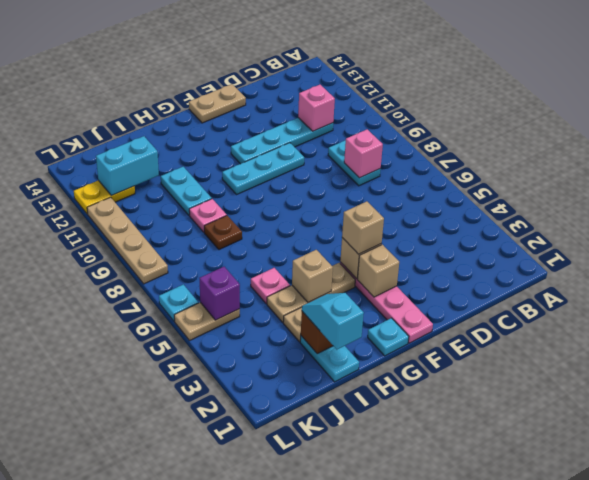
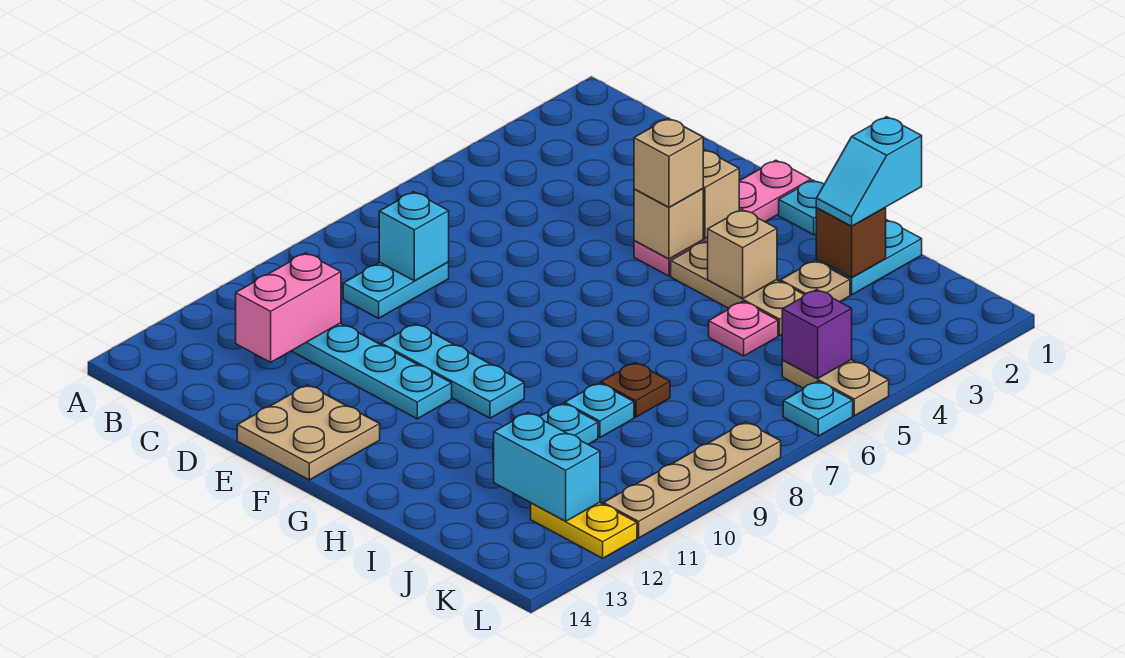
pink brick C8 level 2 -> cyan brick C8 level 2
pink brick C11 level 2 -> pink brick C11:C12 level 2
tan plate E14:F14 level 1 -> tan plate E13:F14 level 1
pink plate I9 level 1 -> cyan plate I9 level 1

